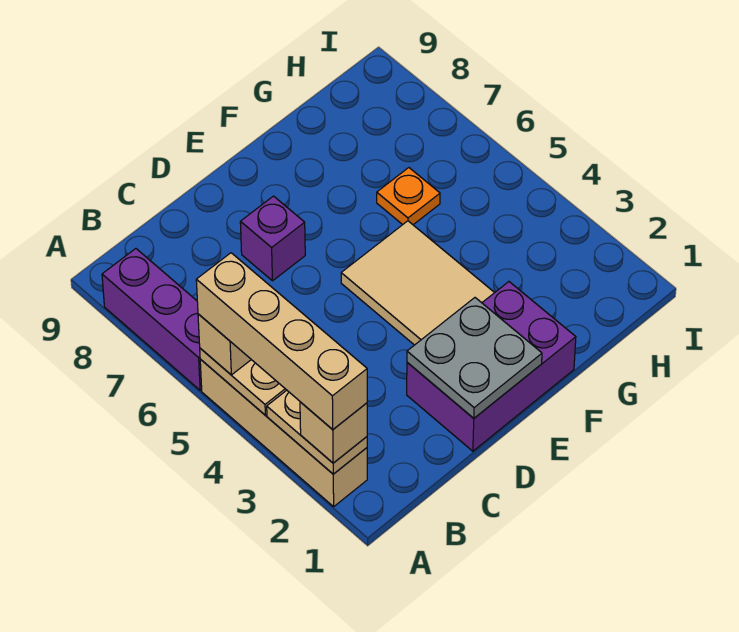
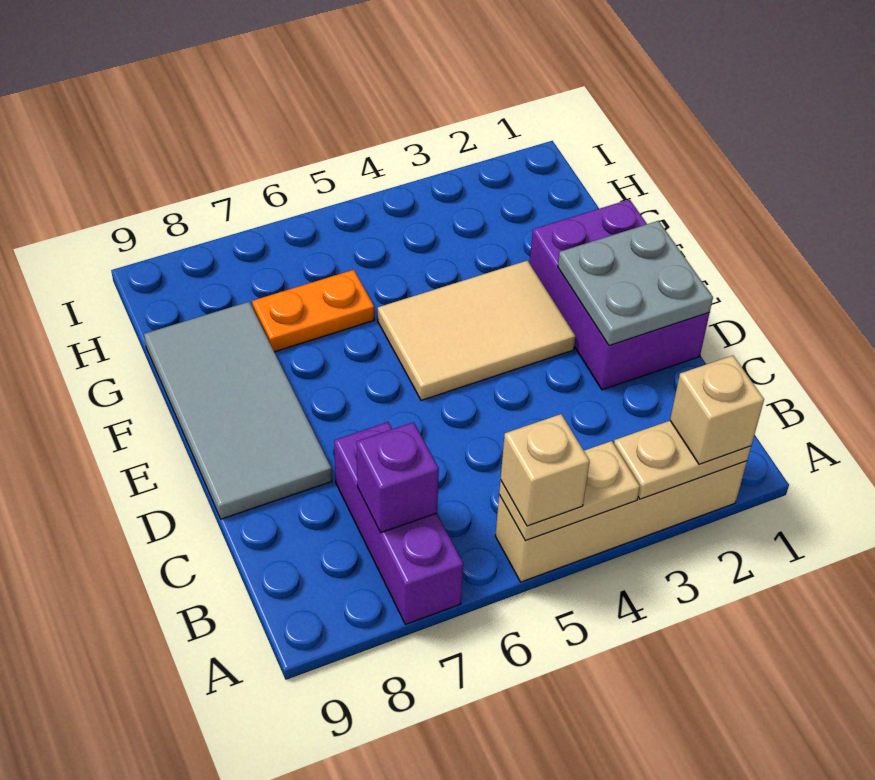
tan brick A2:A5 level 4 -> none
purple brick A6:A8 level 1 -> purple brick A7:C7 level 1
purple brick D7 level 1 -> purple brick B7 level 2
none -> grey tile D8:G9 level 1
orange plate G6 level 1 -> orange plate G6:G7 level 1

